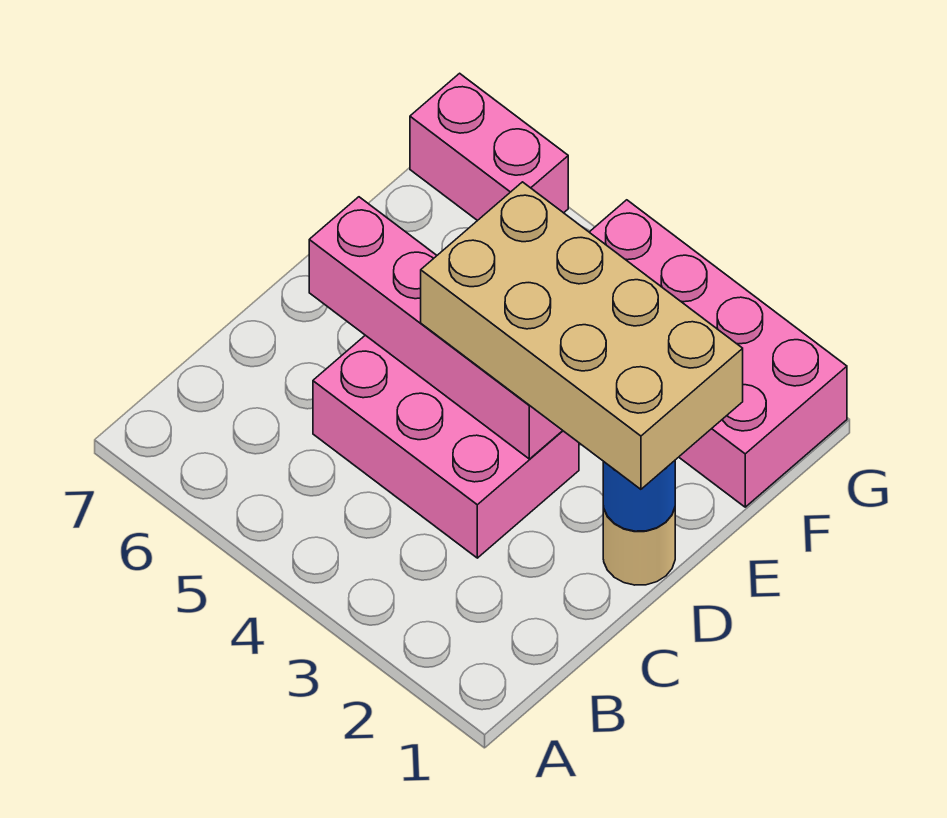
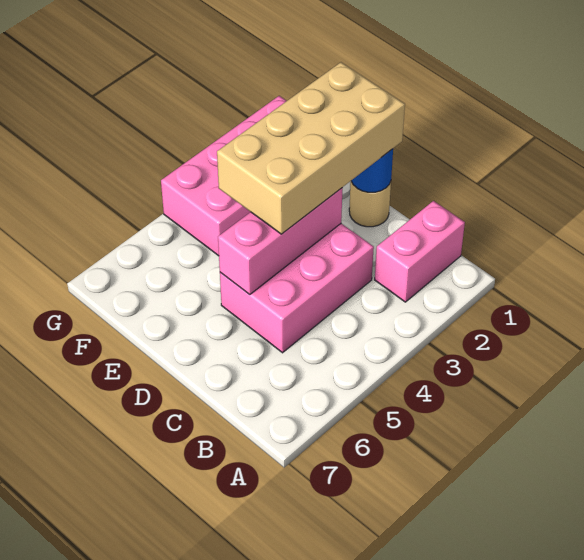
pink brick D3:D6 level 2 -> pink brick D3:D5 level 2
pink brick G6:G7 level 1 -> pink brick B1:B2 level 1

